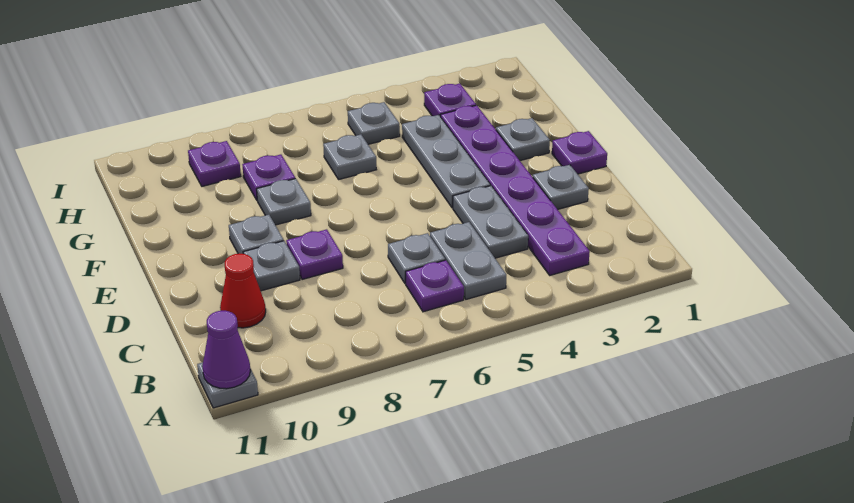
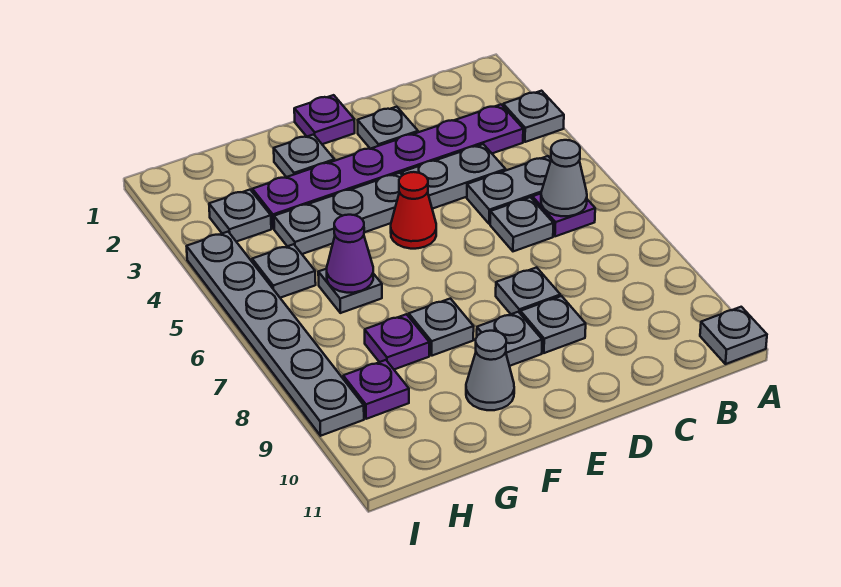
none -> grey plate A3 level 1
purple cone A11 level 2 -> purple cone G6 level 2
none -> grey cone B6 level 2
red cone C10 level 1 -> red cone E5 level 1
purple plate D8 level 1 -> grey plate D8 level 1
none -> grey cone F10 level 1
purple plate H3 level 1 -> grey plate H3 level 1
none -> grey plate I4:I9 level 1

